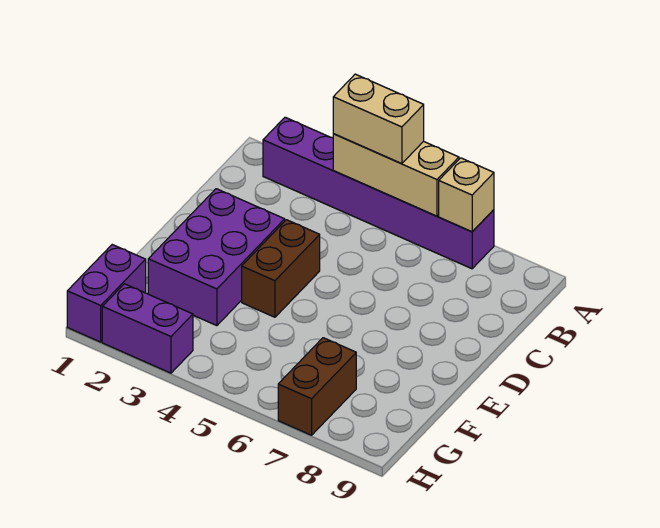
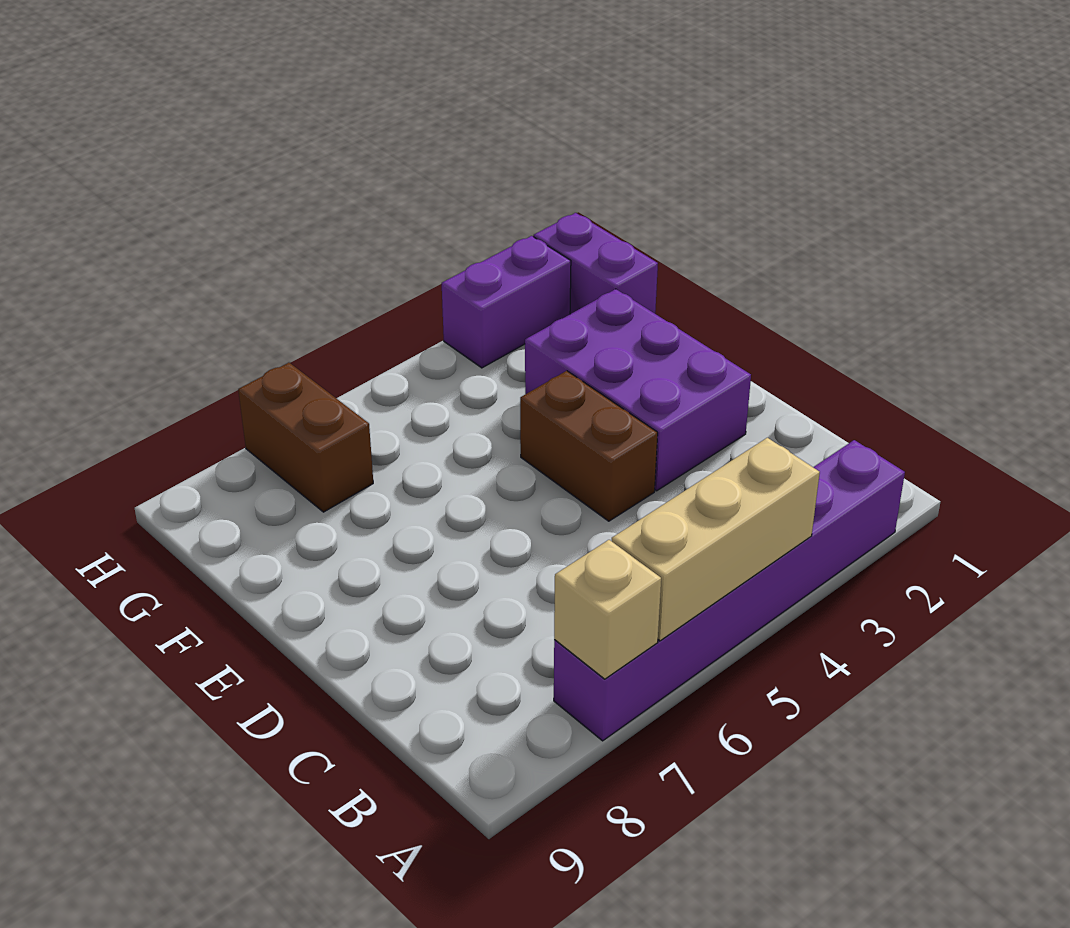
tan brick A4:A5 level 3 -> none

